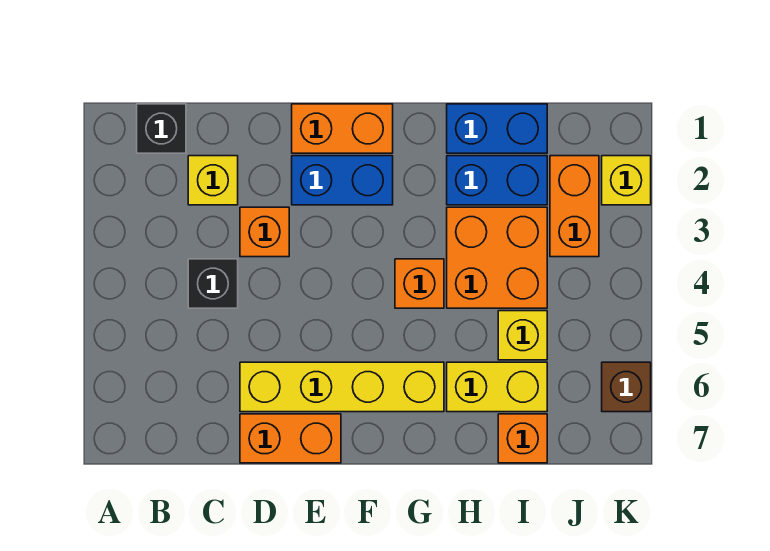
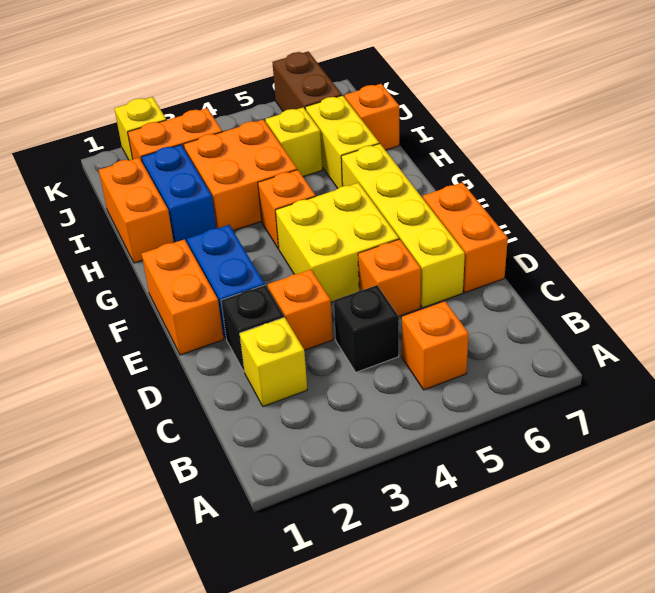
black brick B1 level 1 -> black brick D2 level 1
none -> orange brick B5 level 1
none -> orange brick D5 level 1
none -> yellow brick E4:F5 level 1
blue brick H1:I1 level 1 -> orange brick H1:I1 level 1
brown brick K6 level 1 -> brown brick J6:K6 level 1

